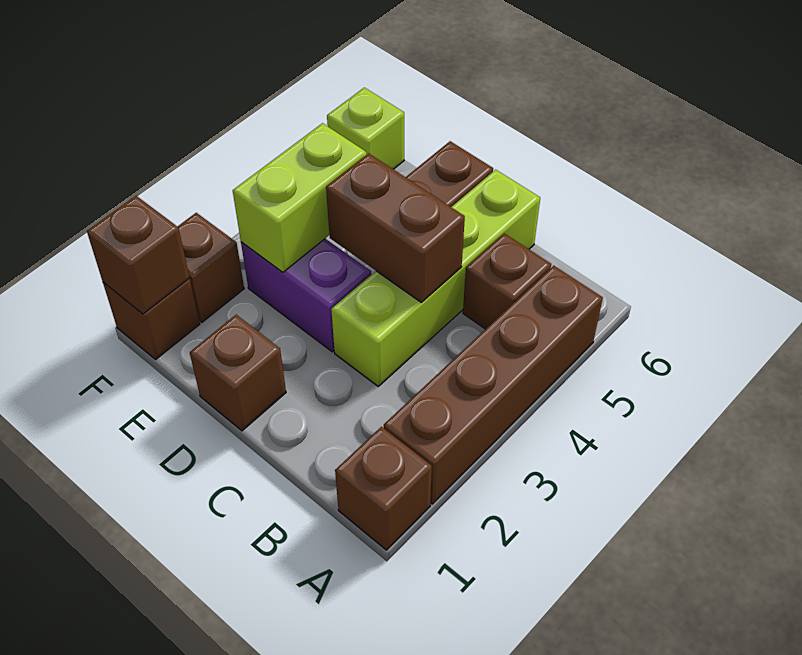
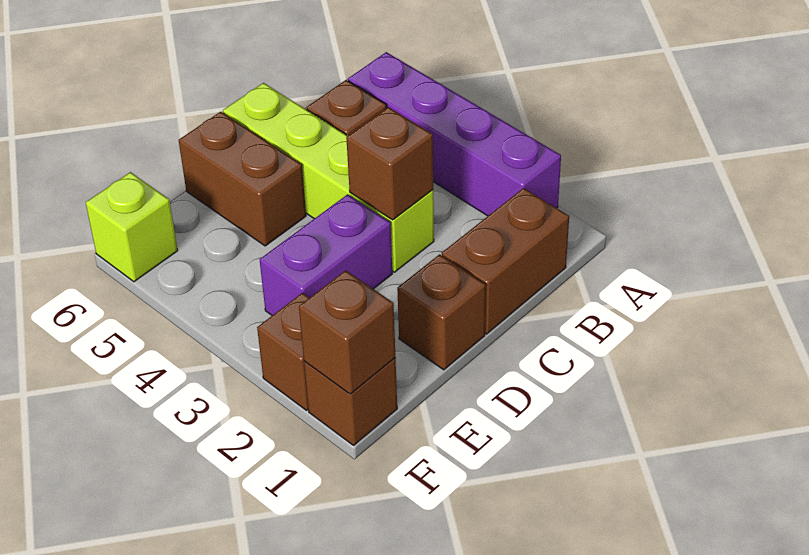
brown brick A1 level 1 -> brown brick C3 level 2
brown brick A2:A5 level 1 -> purple brick A2:A5 level 1
brown brick C4:D4 level 2 -> brown brick B1:C1 level 1
lime brick E3:E4 level 2 -> none

